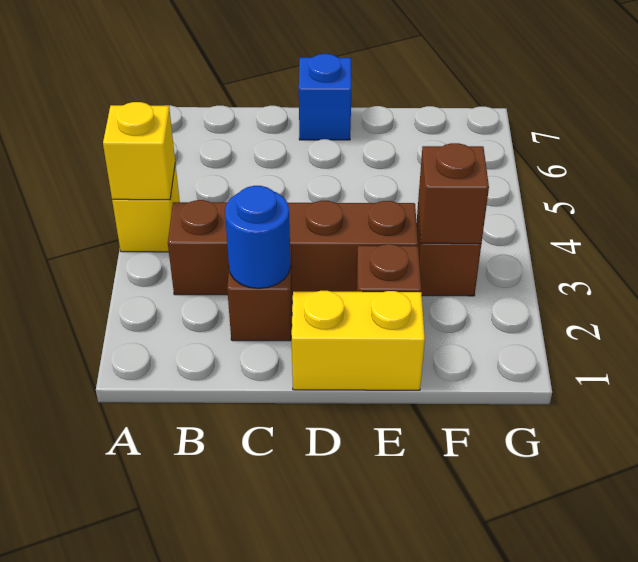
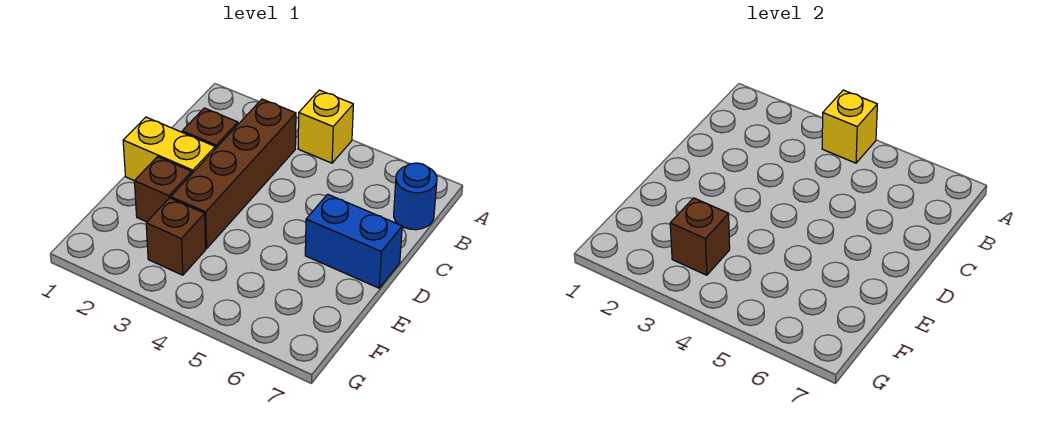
blue round brick C2 level 2 -> blue round brick B7 level 1
yellow brick D1:E1 level 1 -> yellow brick D1:D2 level 1
blue brick D7 level 1 -> blue brick D6:D7 level 1

